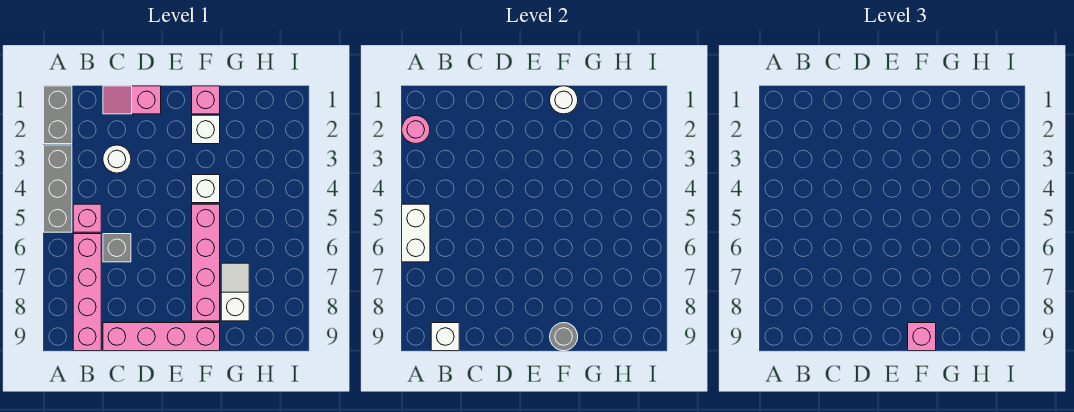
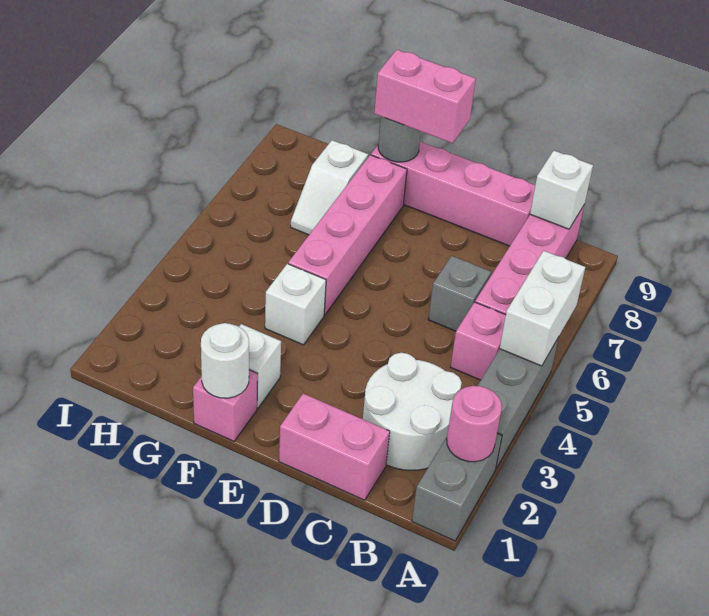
pink slope C1:D1 level 1 top D -> pink brick C1:D1 level 1
white round brick C3 level 1 -> white round brick B2:C3 level 1
pink brick F9 level 3 -> pink brick E9:F9 level 3

